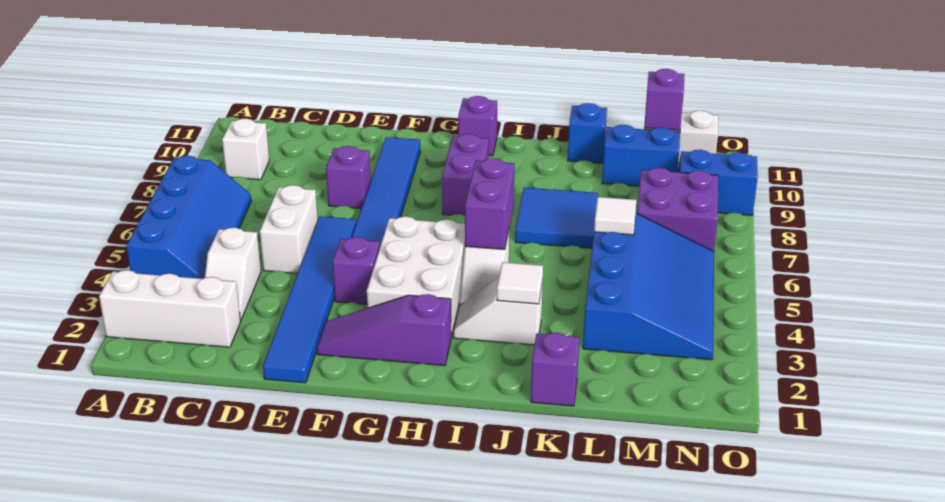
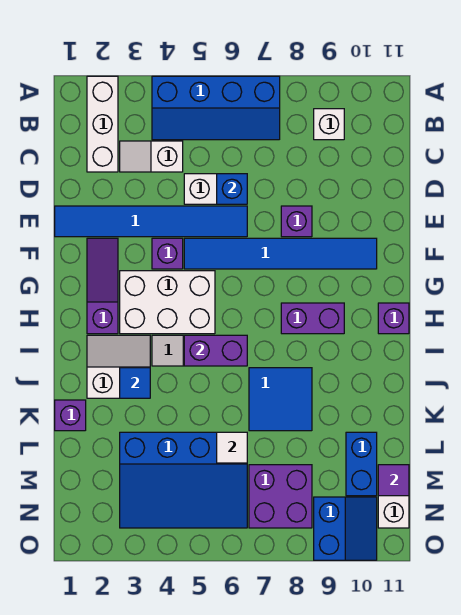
white slope I3:J3 level 1 top J -> white slope I2:J3 level 1 top J
white tile J3 level 2 -> blue tile J3 level 2
blue brick K11 level 1 -> blue brick D6 level 2
purple brick M11 level 2 -> purple tile M11 level 2

